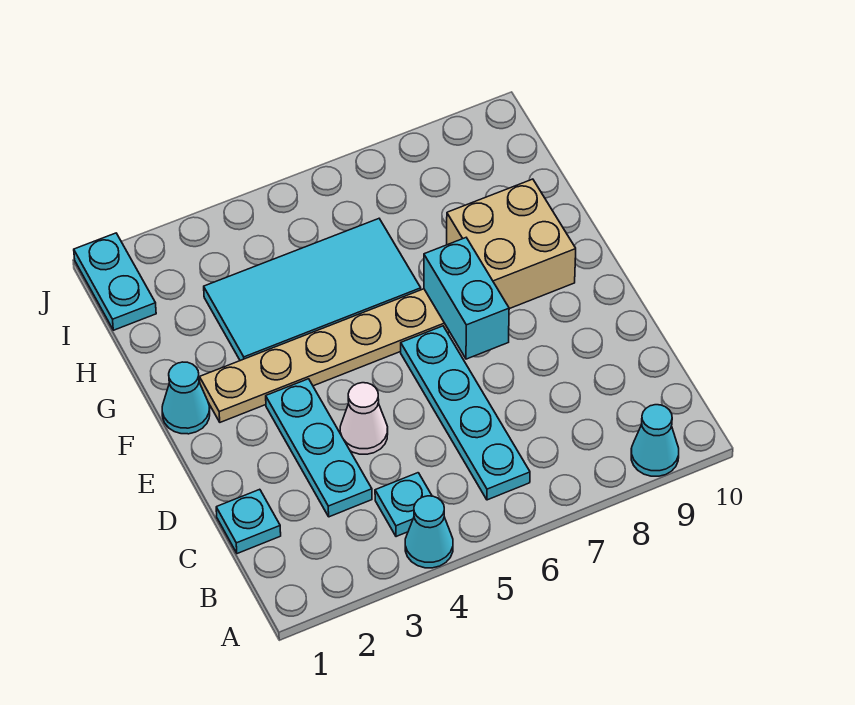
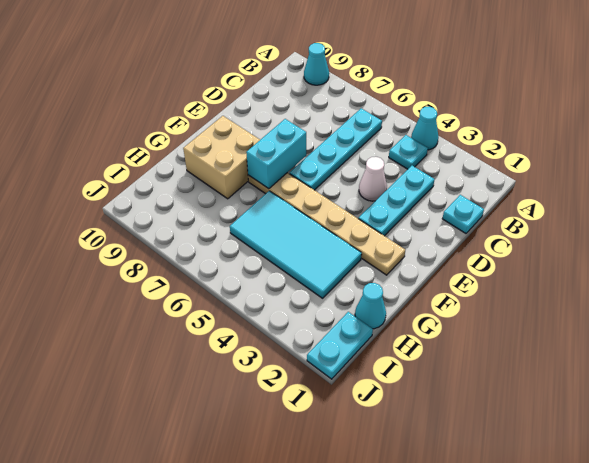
cyan cone F1 level 1 -> cyan cone H1 level 1

